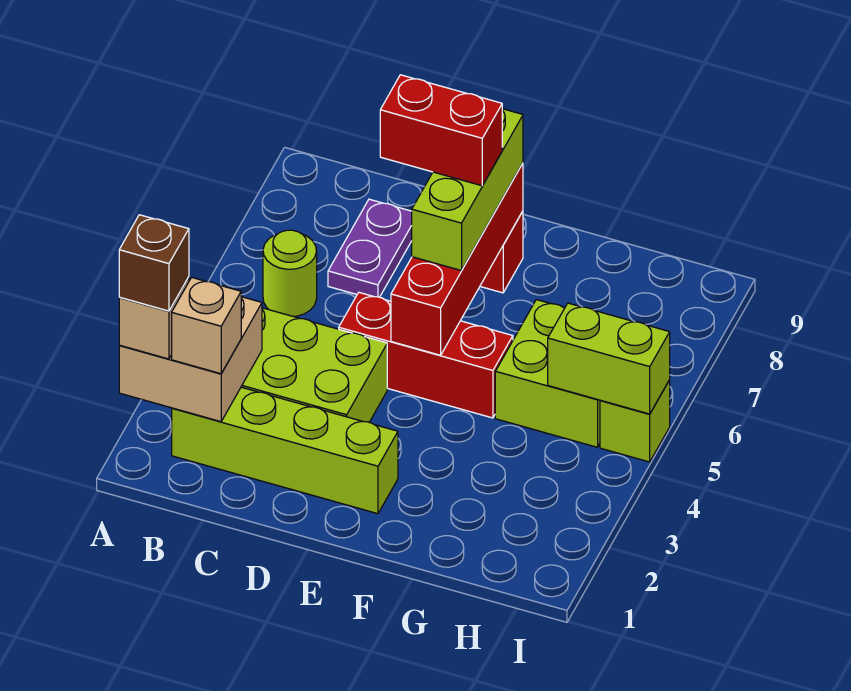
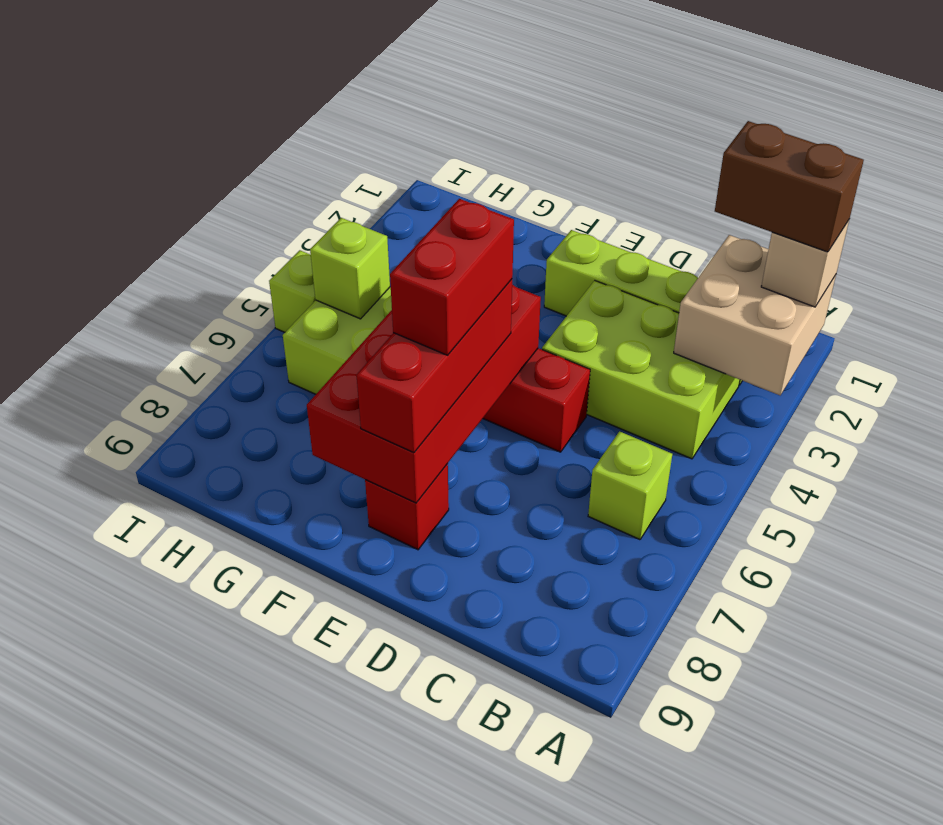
brown brick A2 level 4 -> brown brick A2:B2 level 4
tan brick B2 level 3 -> none
lime round brick B6 level 1 -> lime brick B6 level 1
purple plate C7:C8 level 1 -> none
red brick D7:E7 level 4 -> red brick E6:E7 level 4
red brick E5:E8 level 2 -> red brick E5:F8 level 2
lime brick E6:E8 level 3 -> red brick E6:E8 level 3
lime brick H5:I5 level 2 -> lime brick H5 level 2

